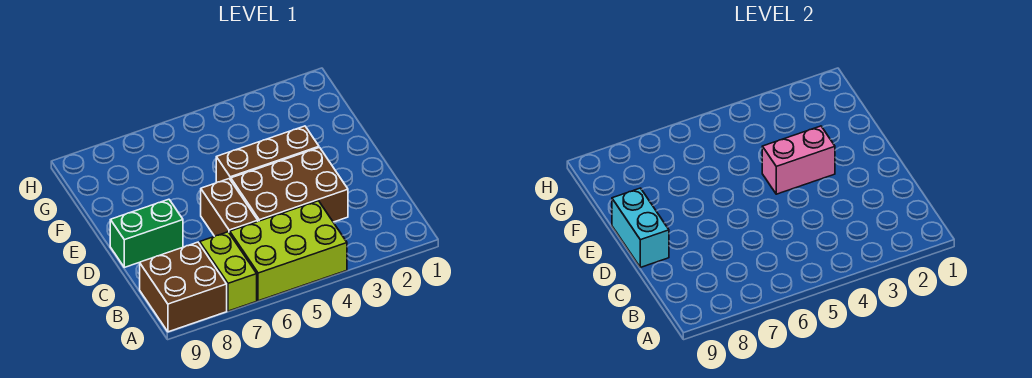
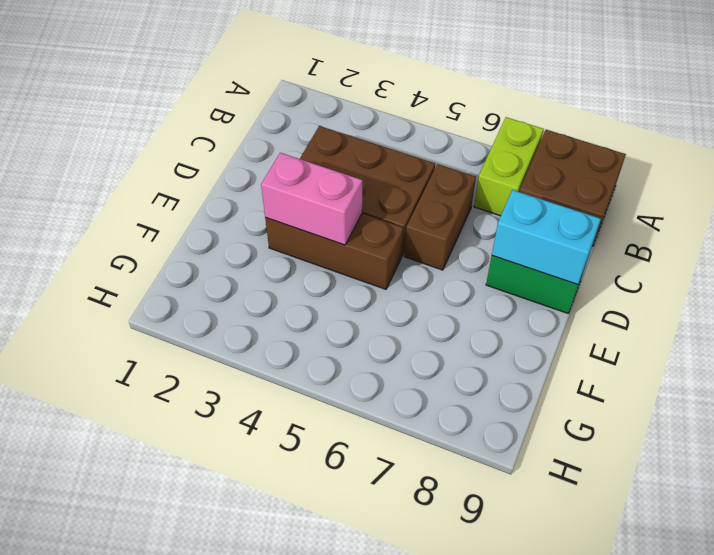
lime brick A4:B6 level 1 -> none
cyan brick D9:E9 level 2 -> cyan brick D8:D9 level 2

